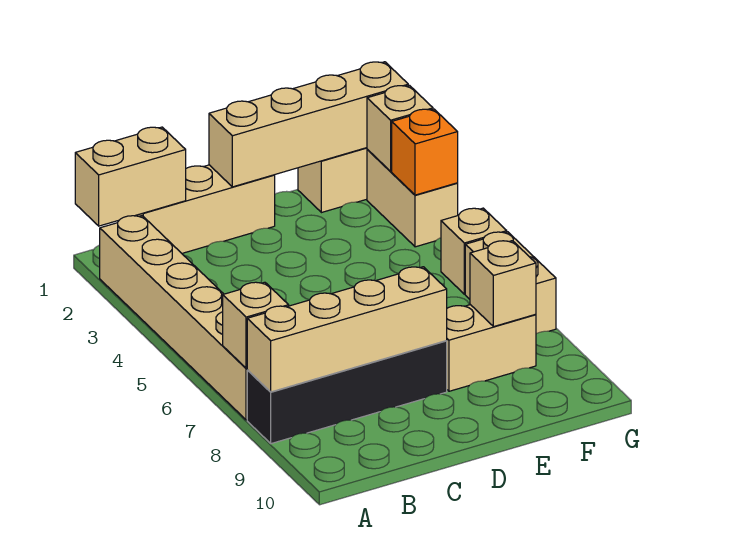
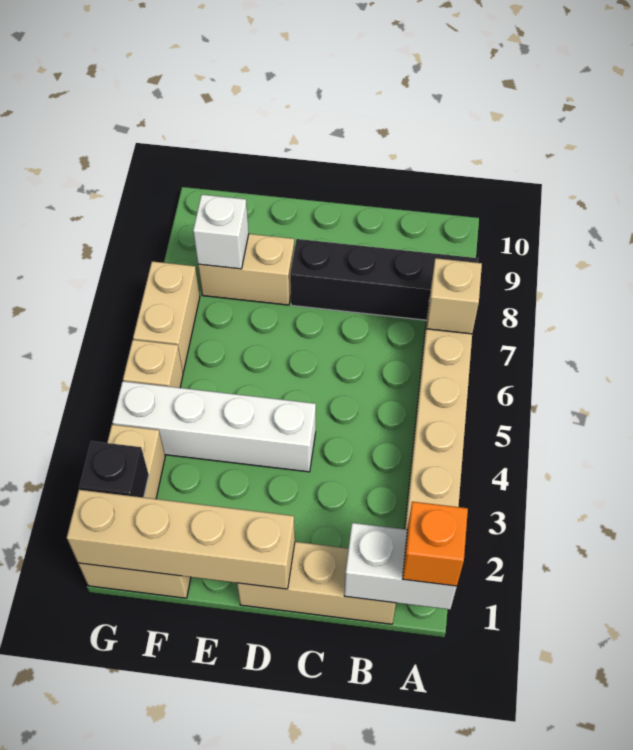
tan brick A1:B1 level 2 -> white brick A1:B1 level 2
tan brick A8:D8 level 2 -> none
none -> white brick D4:G4 level 1
tan brick F8 level 2 -> white brick F8 level 2
tan brick G2 level 2 -> black brick G2 level 2
orange brick G3 level 2 -> orange brick A1 level 3

